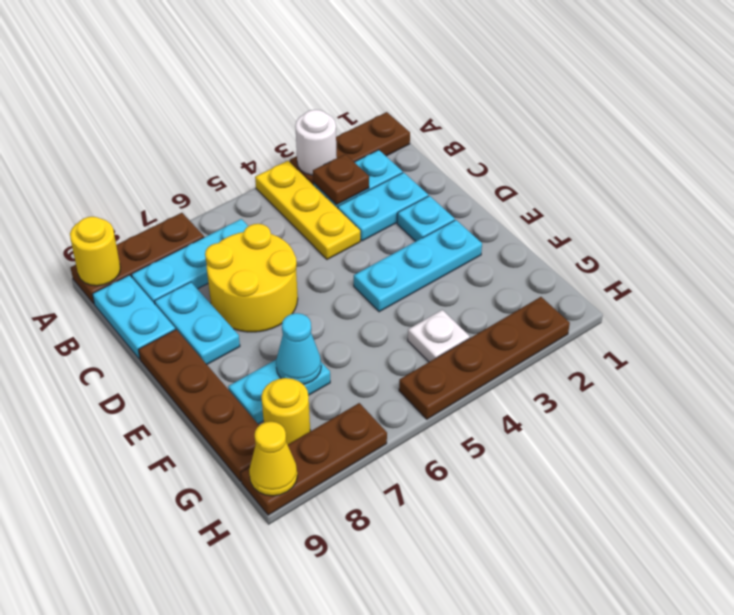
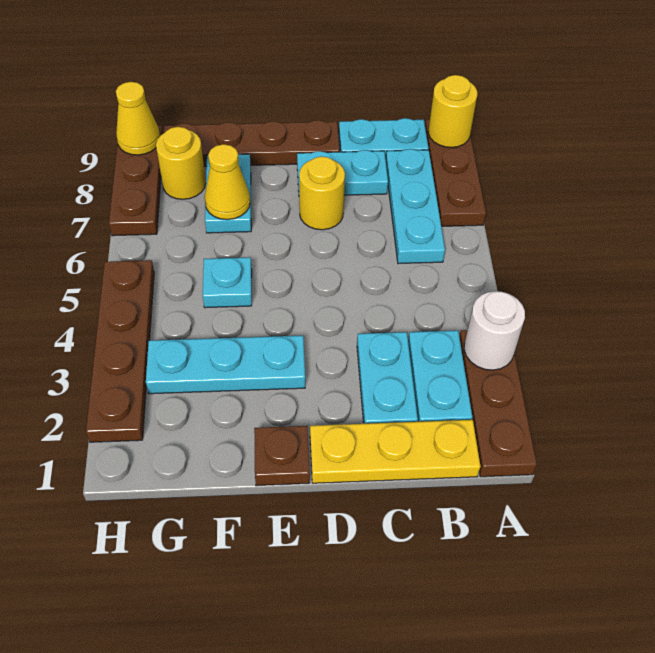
yellow plate A4:C4 level 1 -> yellow plate B1:D1 level 1
brown plate B3 level 2 -> brown plate E1 level 1
yellow round brick C6:D7 level 1 -> yellow round brick D7 level 1
cyan plate D2 level 1 -> cyan plate F5 level 1
cyan plate E2:E4 level 1 -> cyan plate E3:G3 level 1
cyan cone F7 level 2 -> yellow cone F7 level 2
white plate G4 level 1 -> none

